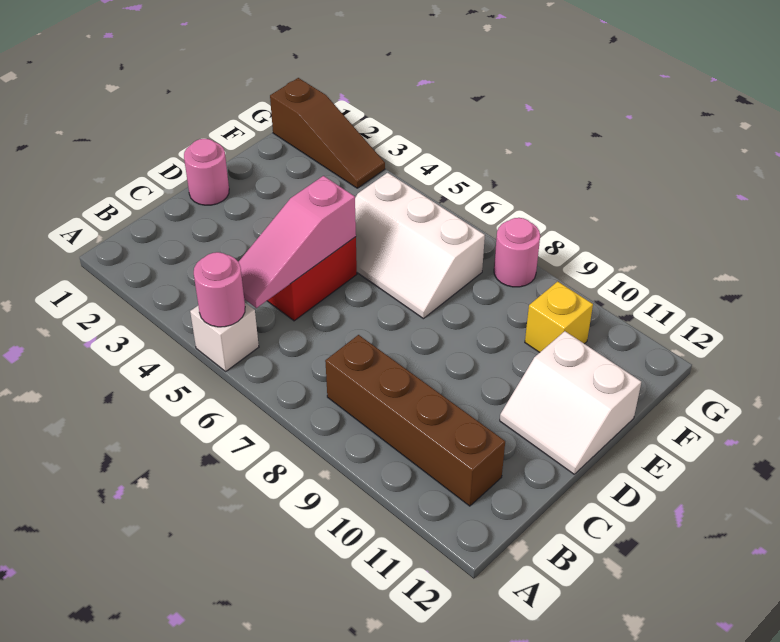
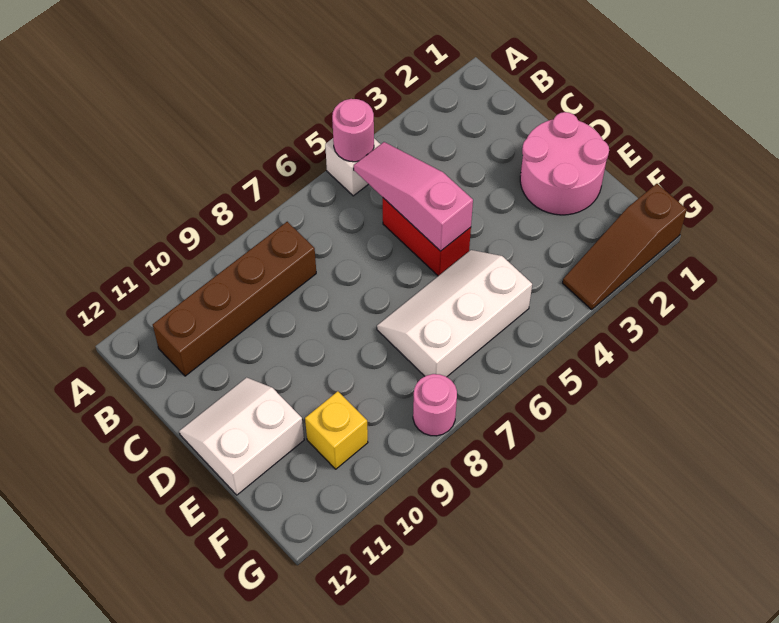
pink round brick D1 level 1 -> pink round brick D1:E2 level 1

